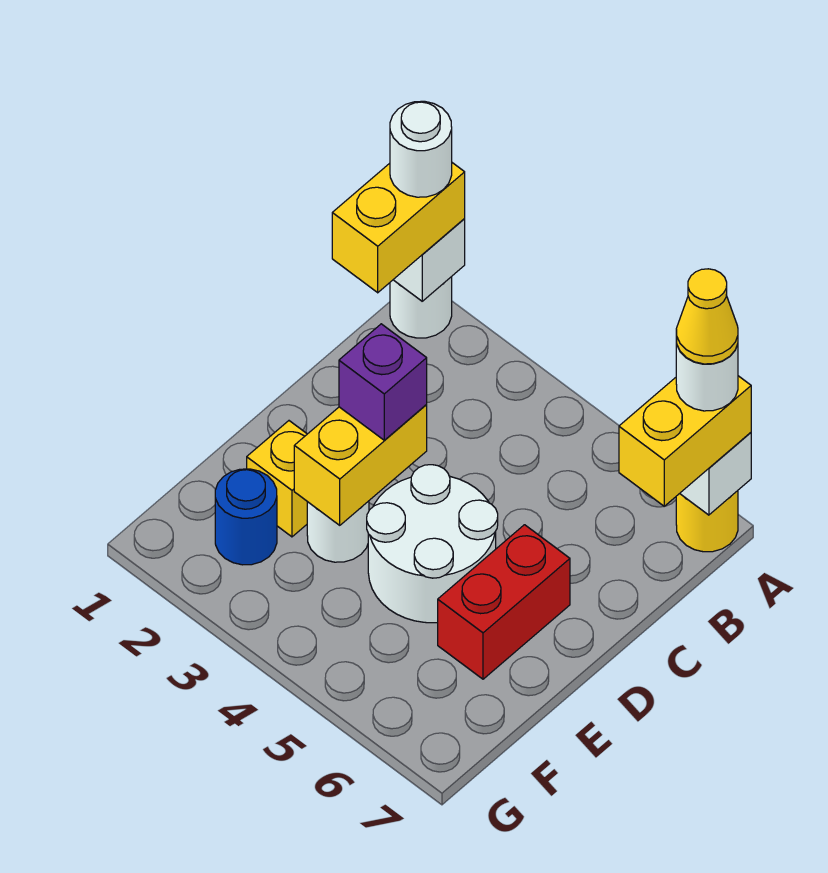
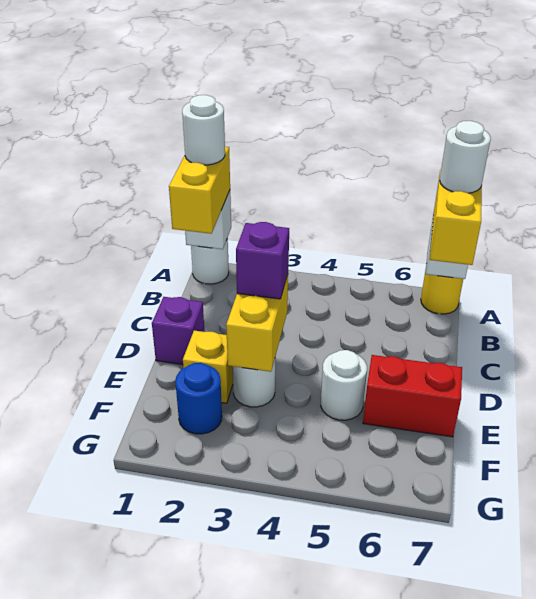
yellow cone A7 level 5 -> none
none -> purple brick D1 level 1
white round brick D4:E5 level 1 -> white round brick E5 level 1
red brick D6:E6 level 1 -> red brick E6:E7 level 1

